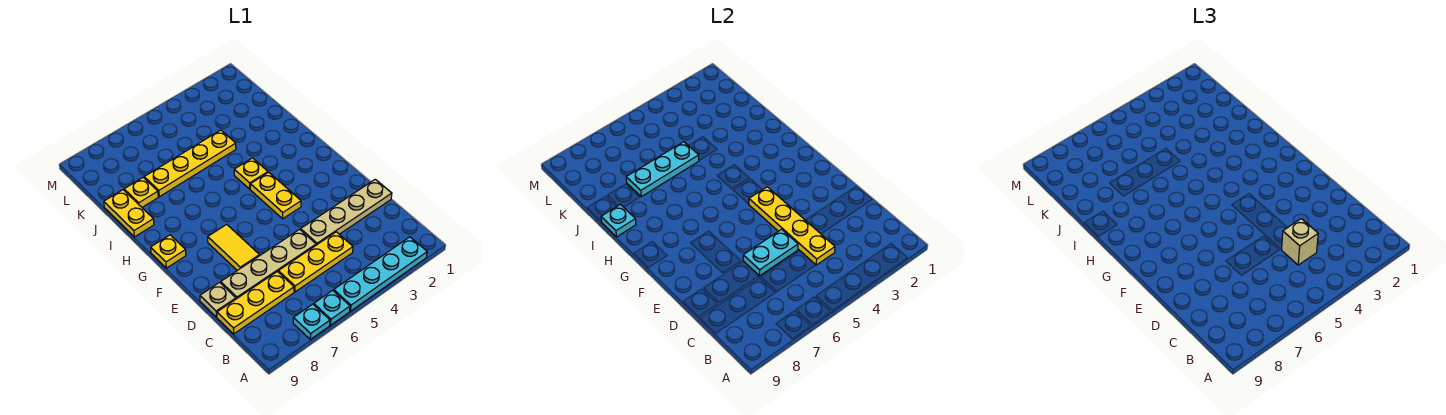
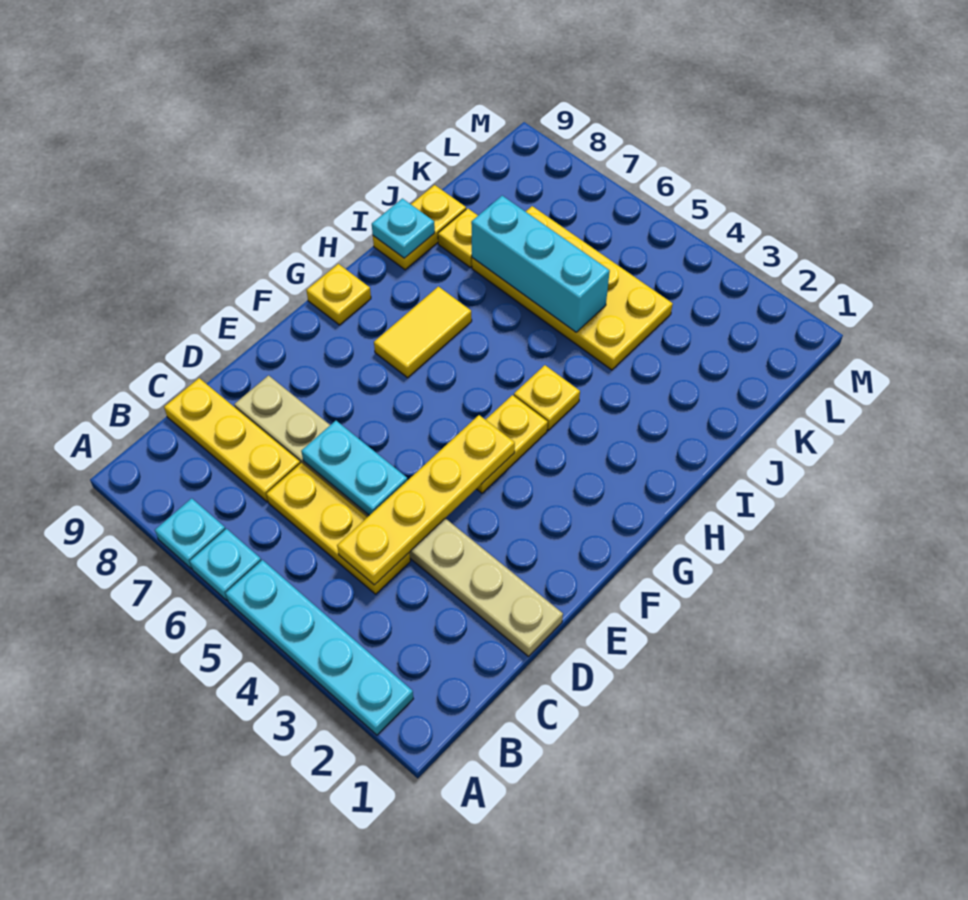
tan brick C4 level 3 -> none
tan plate D9 level 1 -> none
yellow tile E7:F7 level 1 -> yellow tile G7:H7 level 1
yellow plate J4:J7 level 1 -> yellow plate J4:K7 level 1
cyan plate J5:J7 level 2 -> cyan brick J5:J7 level 2

